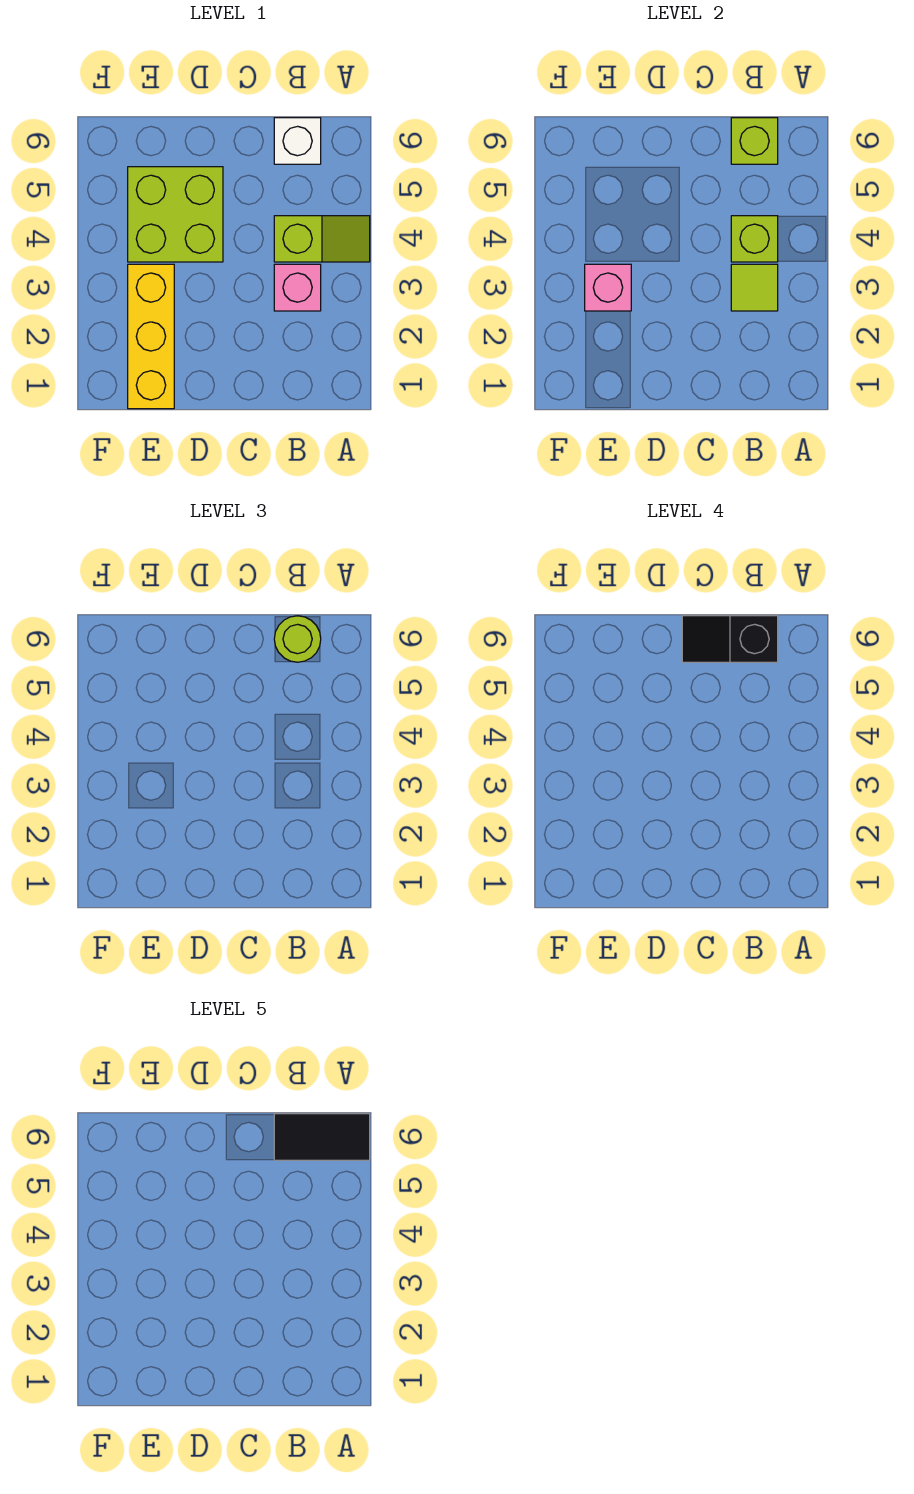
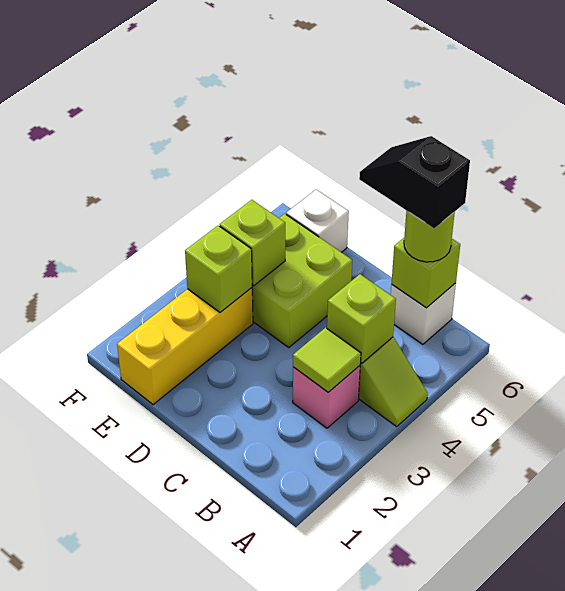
black tile A6:B6 level 5 -> none
pink brick E3 level 2 -> lime brick E3 level 2
none -> lime brick E4 level 2
none -> white brick E6 level 1

